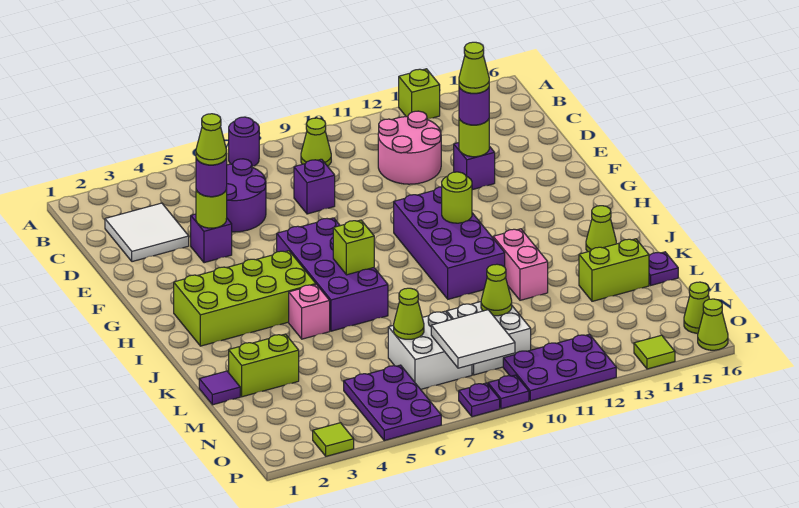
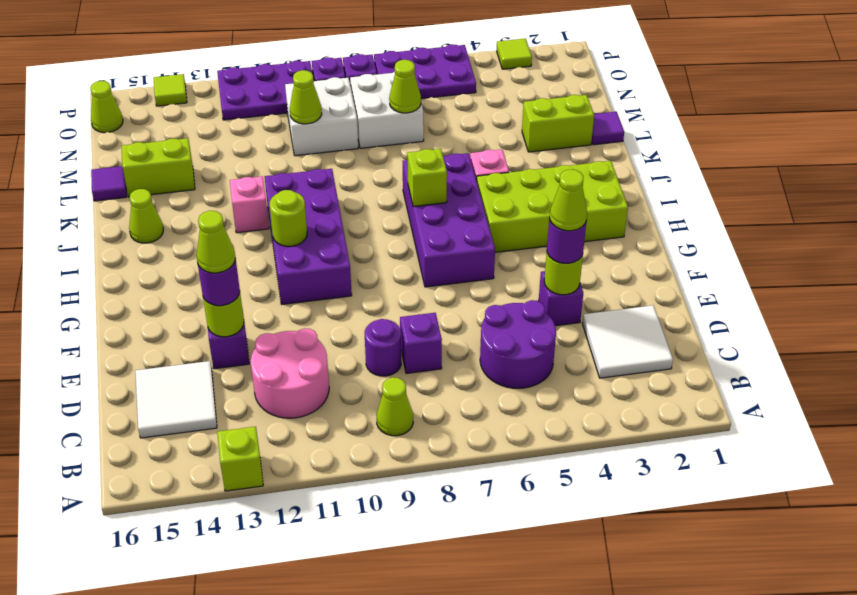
purple round brick A7 level 1 -> purple round brick D9 level 1
pink brick J12:K12 level 1 -> pink brick J12 level 1
purple plate L16 level 1 -> purple tile L16 level 1
purple plate N5:P6 level 1 -> purple plate O5:P7 level 1
white tile N8:O9 level 2 -> white tile C14:D15 level 1
lime cone P16 level 1 -> none

